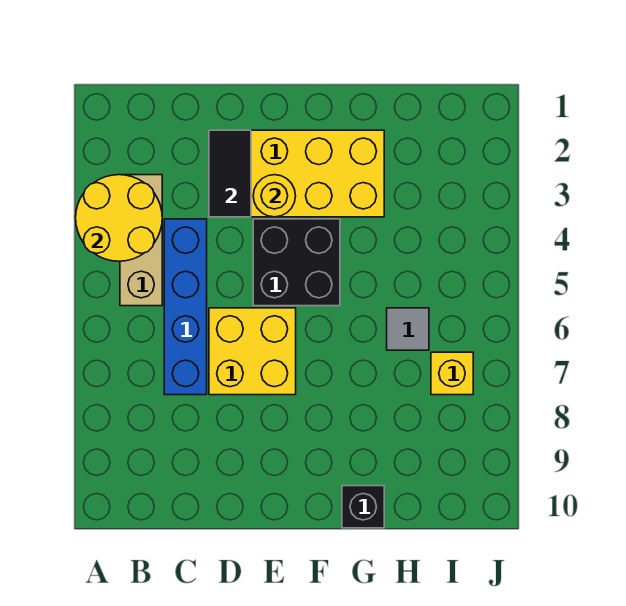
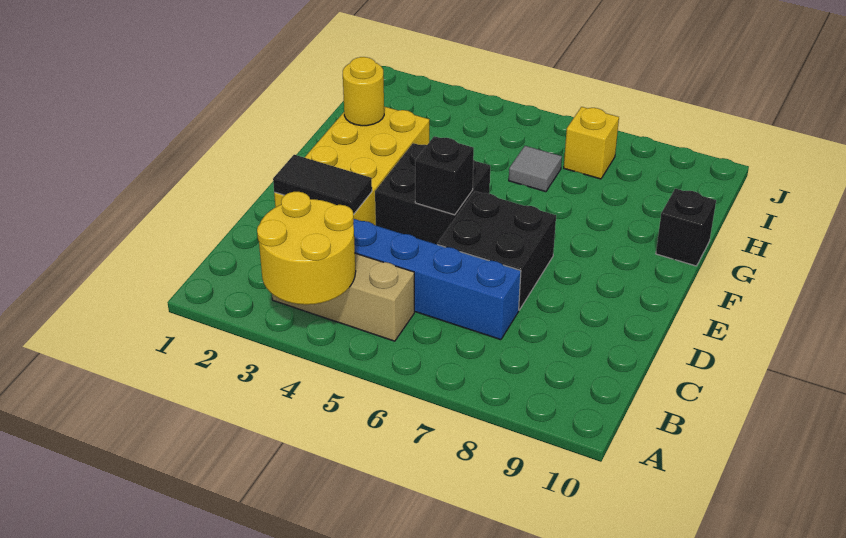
yellow brick D6:E7 level 1 -> black brick D6:E7 level 1
yellow round brick E3 level 2 -> yellow round brick G2 level 2
none -> black brick E5 level 2

